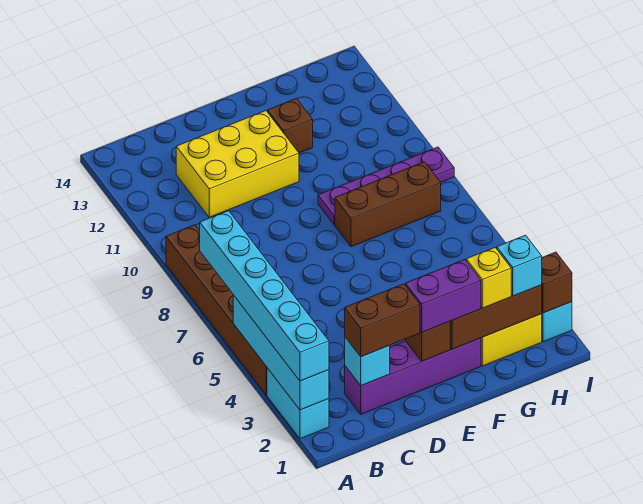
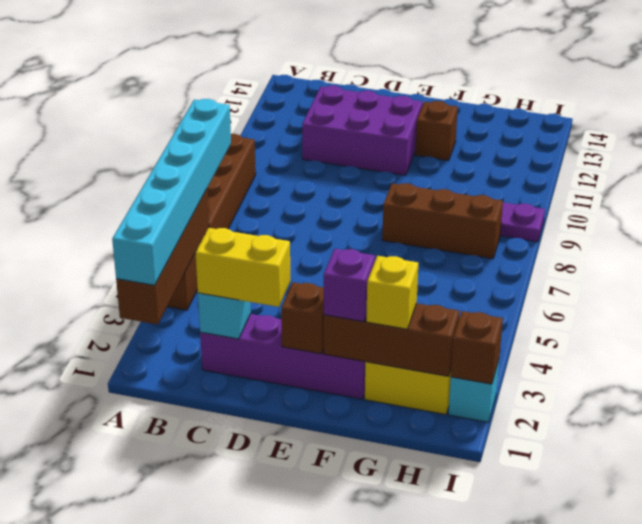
cyan brick A2:A3 level 1 -> none
cyan brick A2:A5 level 2 -> brown brick A2:A5 level 2
brown brick C2:D2 level 3 -> yellow brick C2:D2 level 3
yellow brick C11:E12 level 1 -> purple brick C11:E12 level 1
purple brick E2:F2 level 3 -> purple brick F2 level 3
cyan brick H2 level 3 -> none

